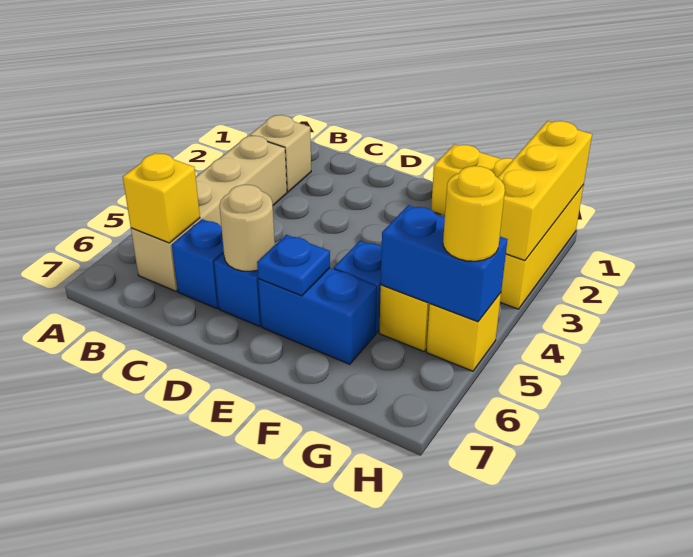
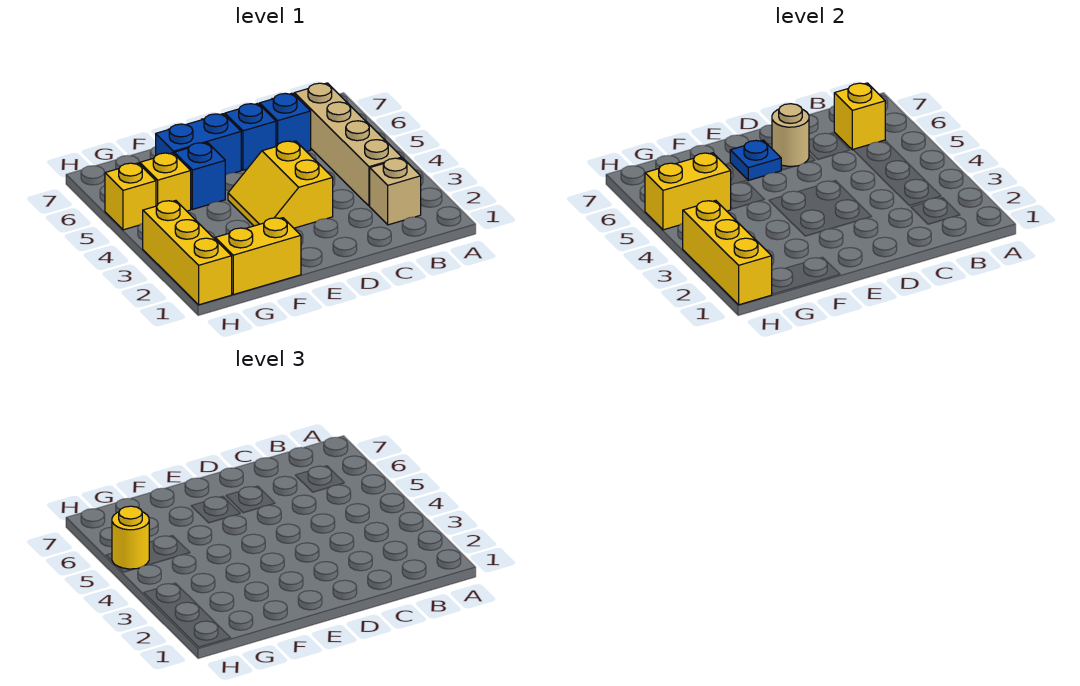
none -> yellow slope D3:E4 level 1 top D
blue brick G5:H5 level 2 -> yellow brick G5:H5 level 2

